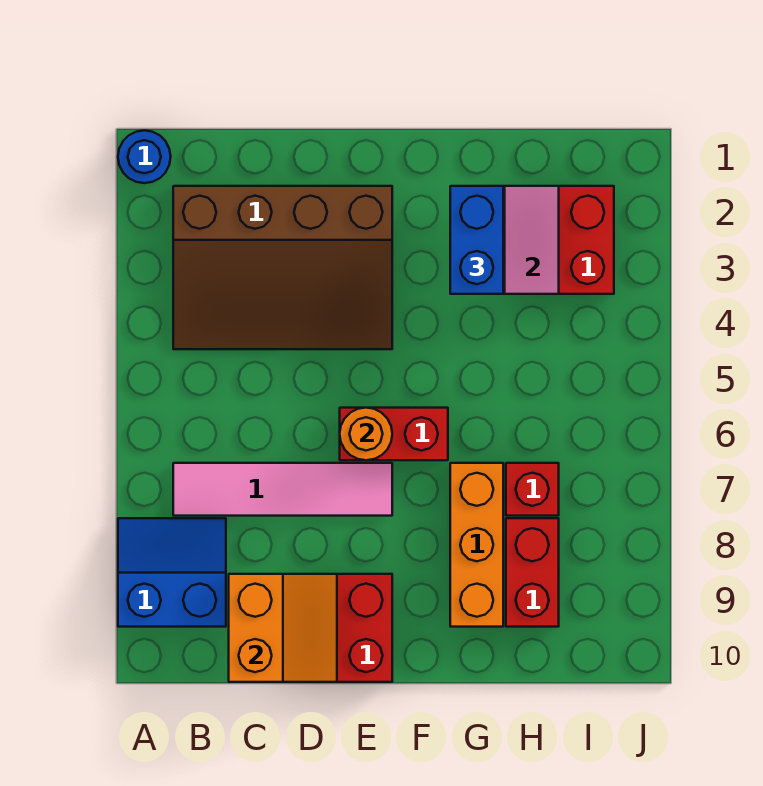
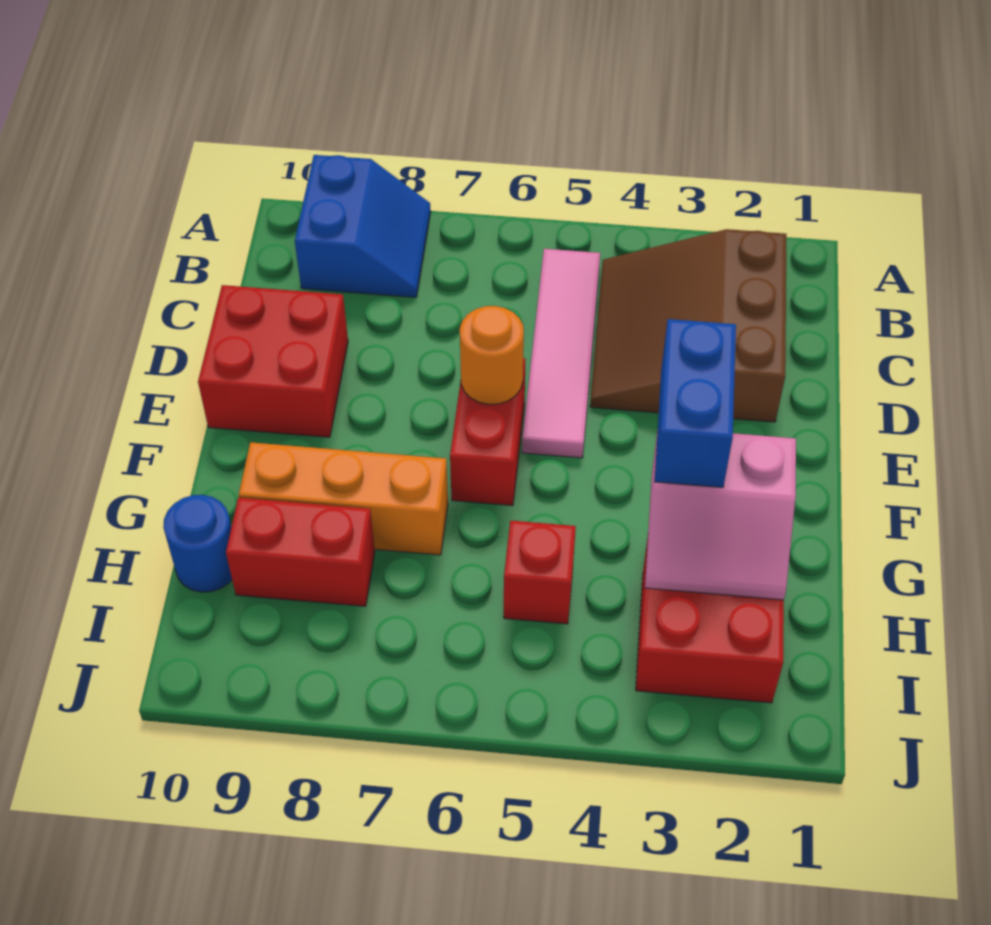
blue round brick A1 level 1 -> blue round brick H10 level 1
brown slope B2:E4 level 1 top 2 -> brown slope B2:D4 level 1 top 2
pink tile B7:E7 level 1 -> pink tile B5:E5 level 1
orange slope C9:D10 level 2 top C -> none
blue brick G2:G3 level 3 -> blue brick F3:G3 level 3
red brick H7 level 1 -> red brick H5 level 1

